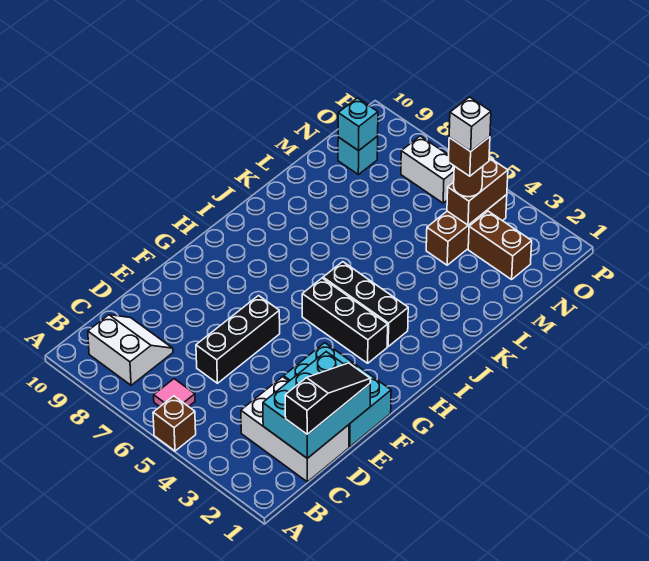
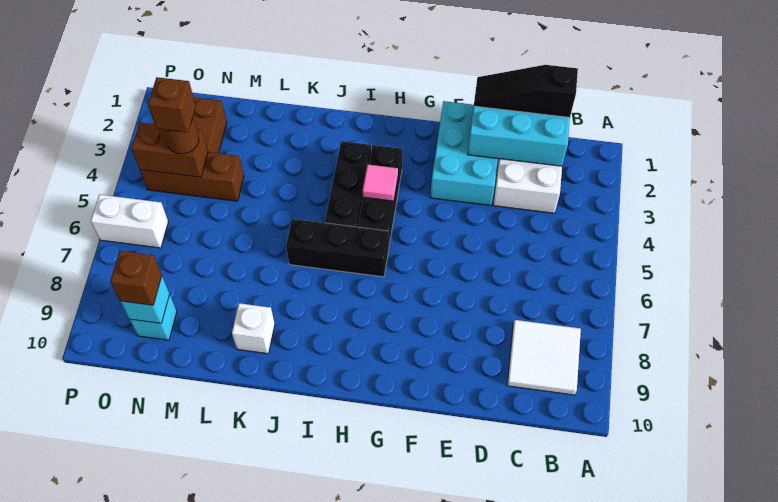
brown brick A5 level 1 -> brown brick N9 level 3
pink tile B6 level 1 -> pink tile H4 level 2
white slope B8:C9 level 1 top B -> white tile B8:C9 level 1
black brick D6:F6 level 1 -> black brick H6:J6 level 1
white brick N4 level 5 -> white brick K9 level 1
white brick O6:O7 level 1 -> white brick O6:P6 level 1

